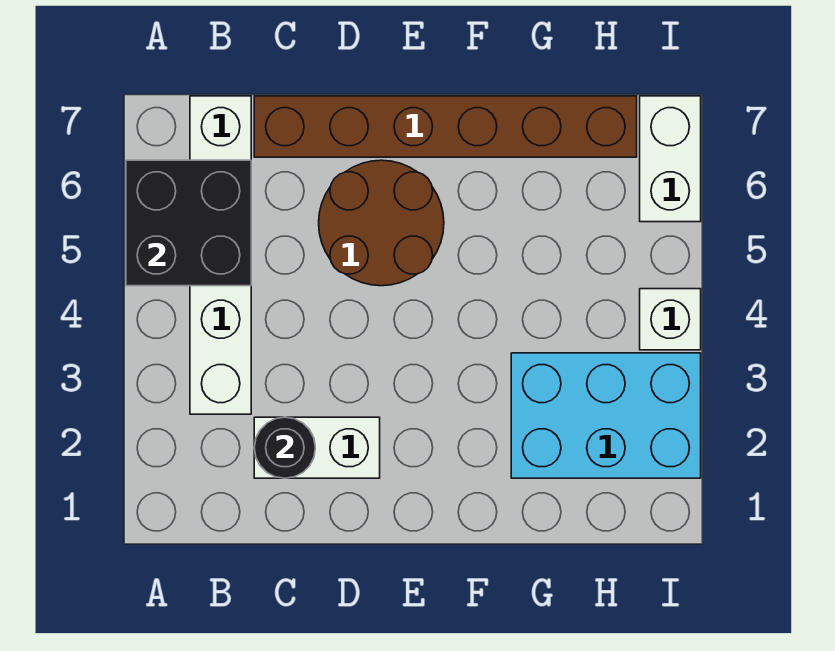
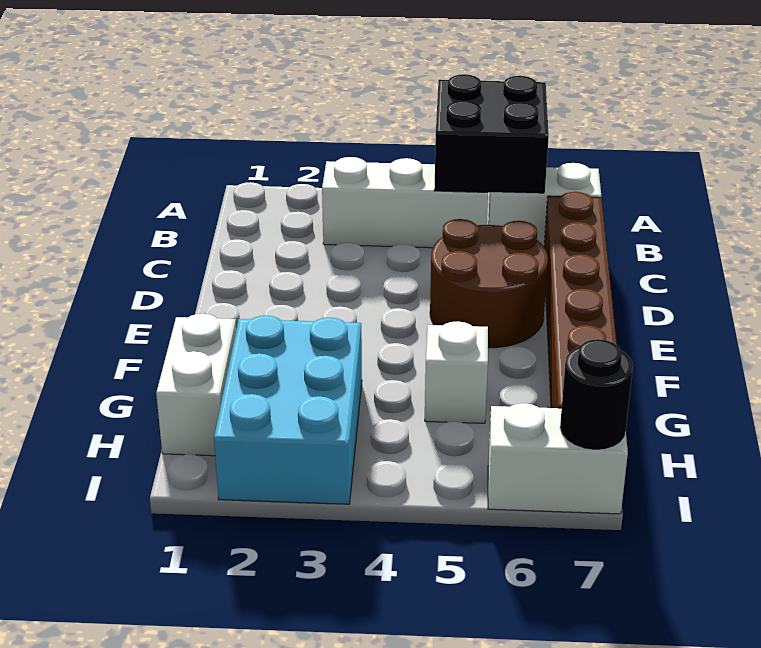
white brick C2:D2 level 1 -> white brick G1:H1 level 1
black round brick C2 level 2 -> black round brick I7 level 2
white brick I4 level 1 -> white brick G5 level 1

